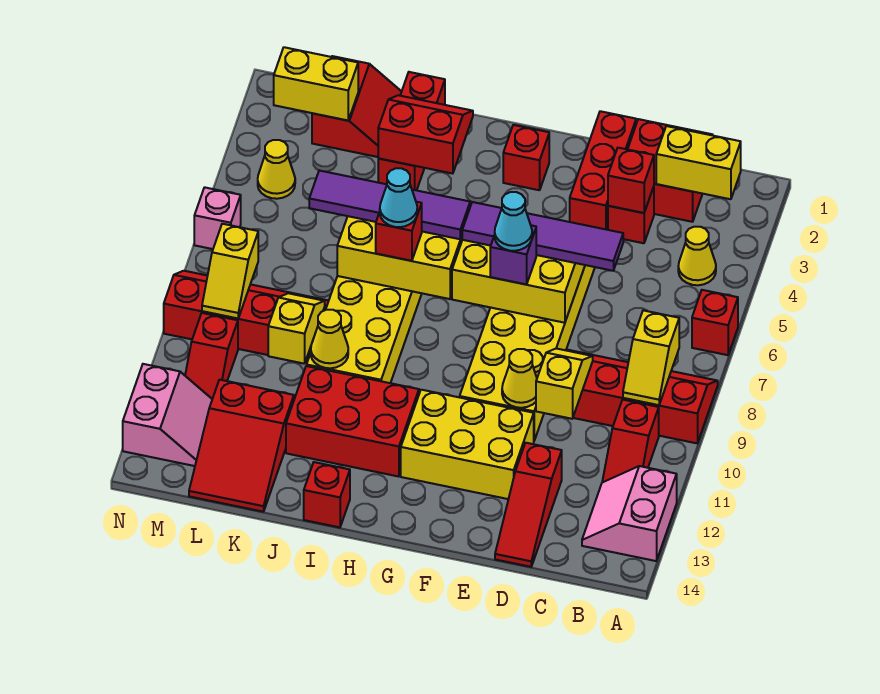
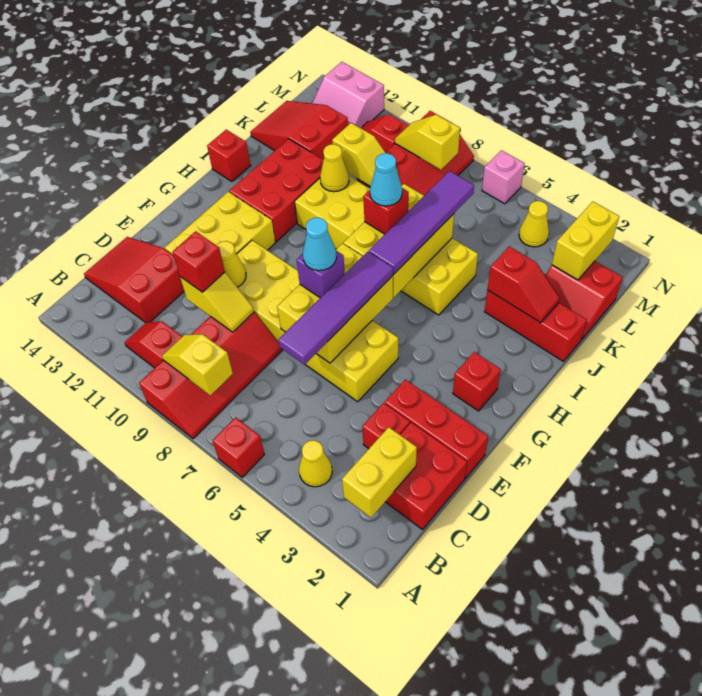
pink slope A12:B13 level 1 top A -> none
red brick D3 level 2 -> red brick D10 level 3
red slope D12:D14 level 1 top 12 -> red slope C12:D14 level 1 top 12
red slope I2:J3 level 2 top 3 -> red slope J2:J3 level 2 top 3

